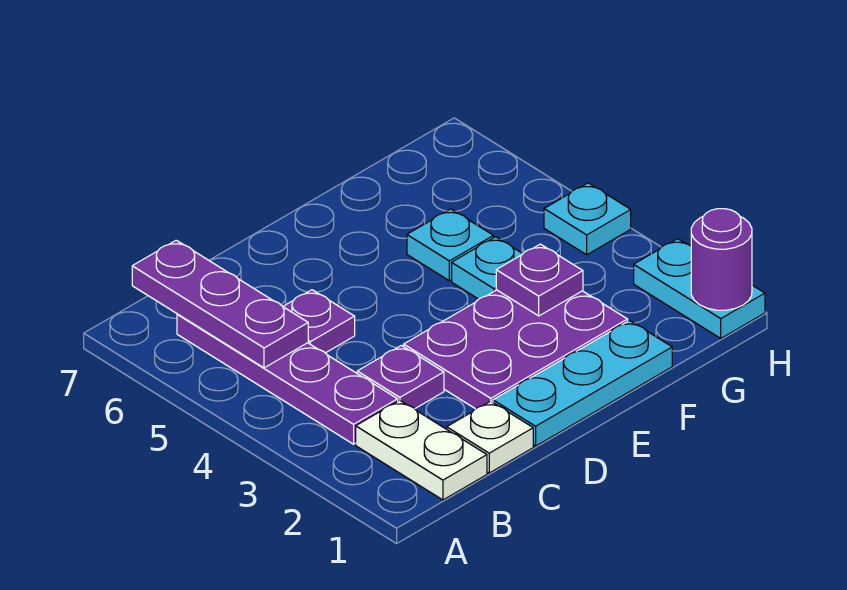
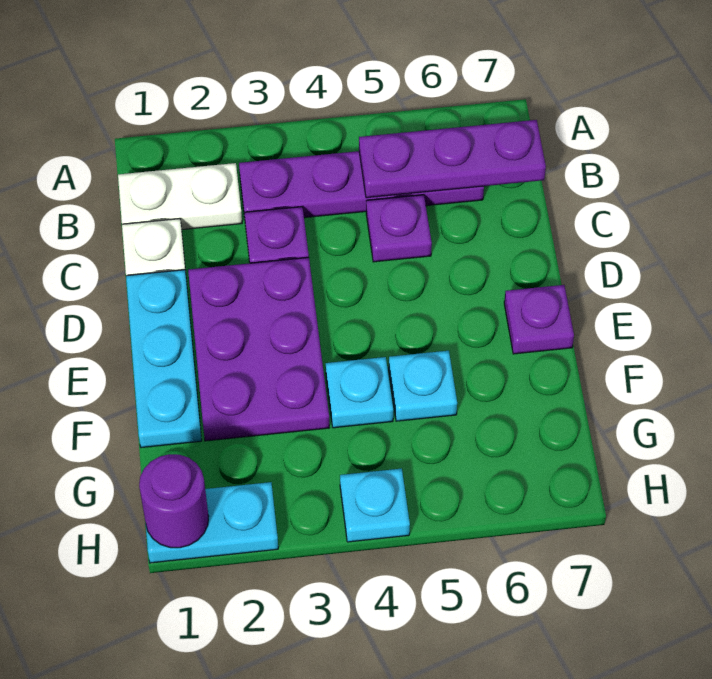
purple plate F3 level 2 -> purple plate E7 level 1

